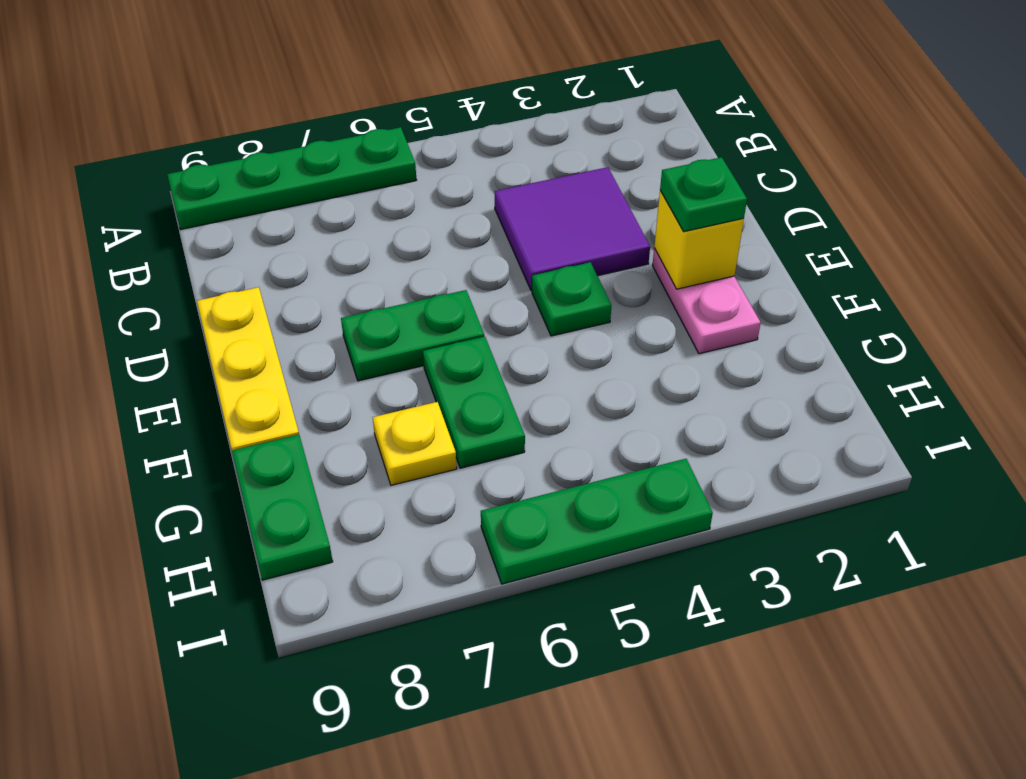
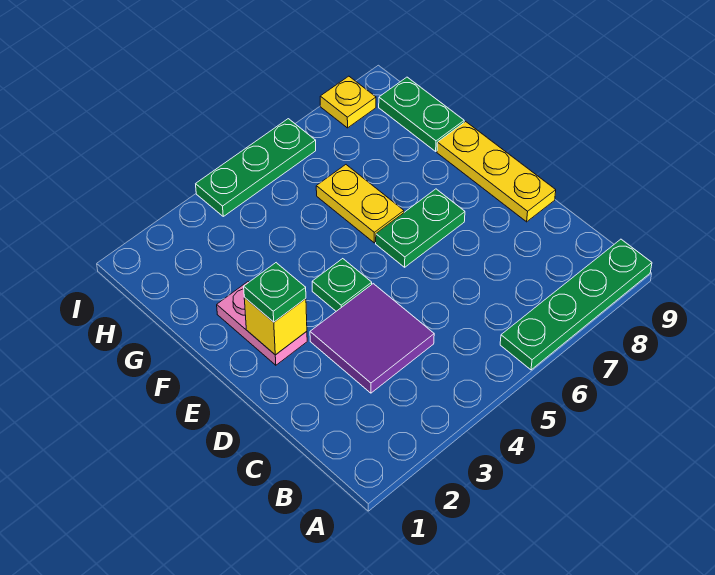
green plate F6:G6 level 1 -> yellow plate F6:G6 level 1
yellow plate G7 level 1 -> yellow plate I8 level 1

